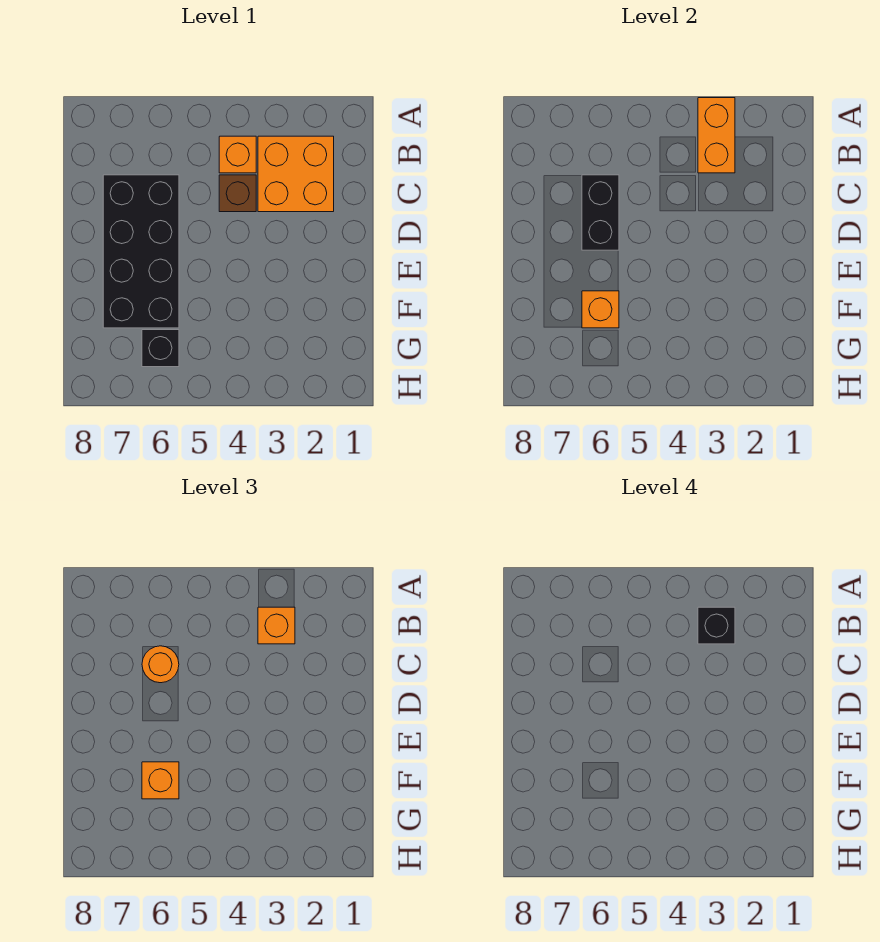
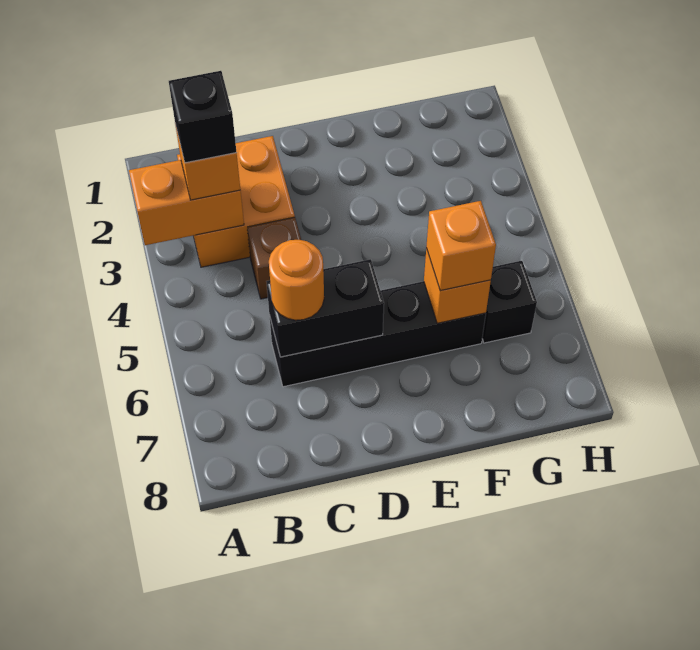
orange brick B4 level 1 -> none
black brick C6:F7 level 1 -> black brick C6:F6 level 1

